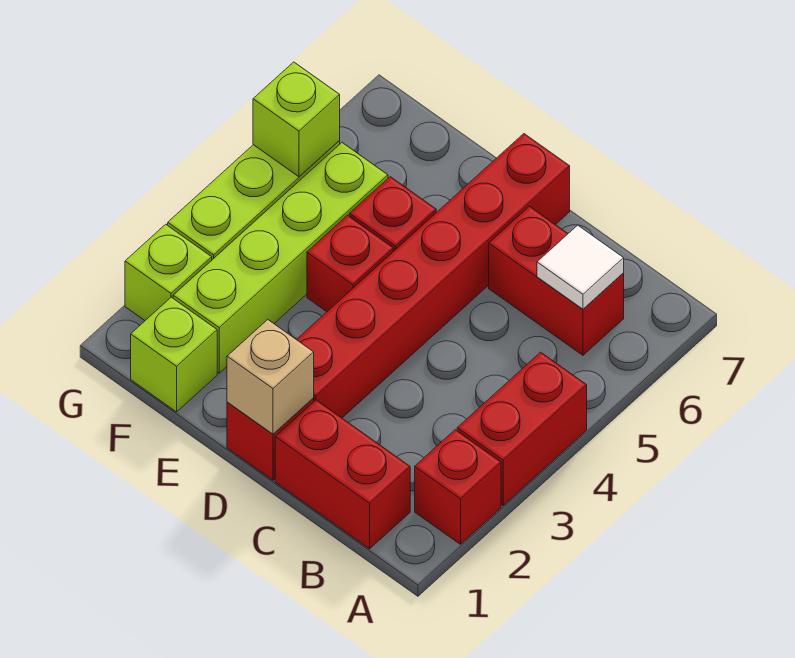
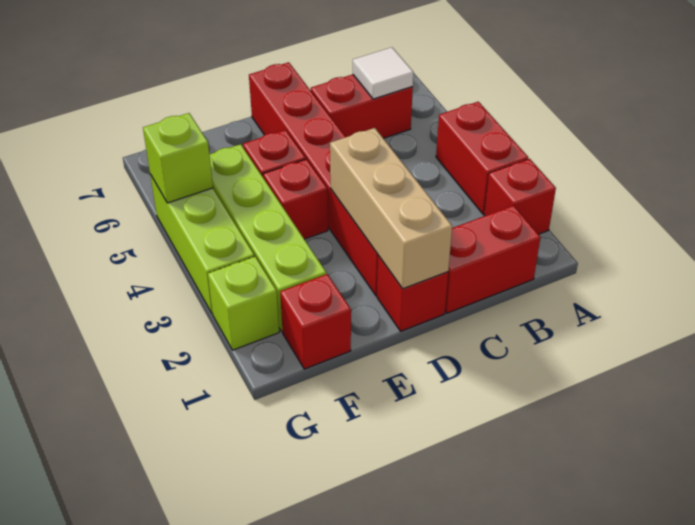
tan brick D1 level 2 -> tan brick D1:D3 level 2
lime brick F1 level 1 -> red brick F1 level 1

